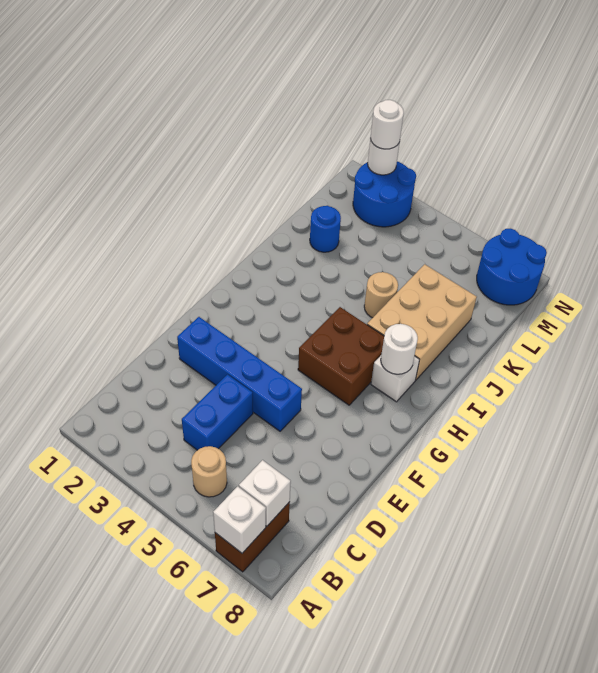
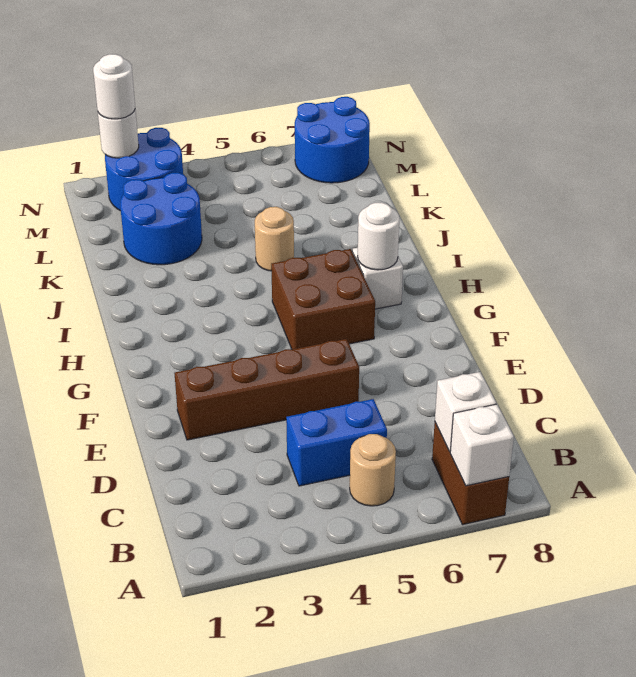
blue brick C4:D4 level 1 -> blue brick C4:C5 level 1
blue brick E2:E5 level 1 -> brown brick E2:E5 level 1
tan brick I6:K7 level 1 -> none
blue round brick K2 level 1 -> blue round brick K2:L3 level 1

